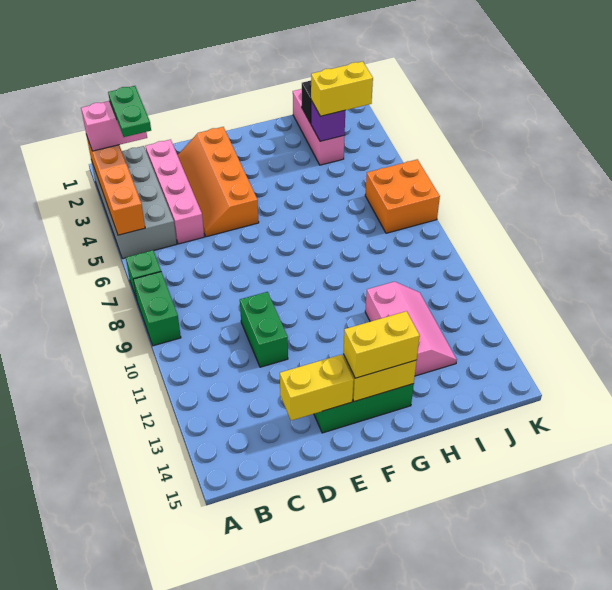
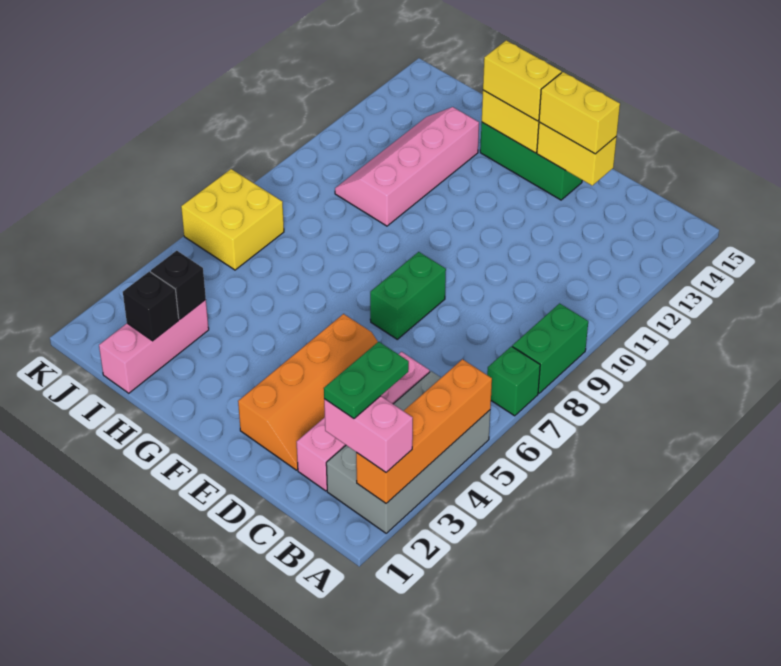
green brick D10:D11 level 1 -> green brick E7:E8 level 1
pink slope H11:I13 level 1 top H -> pink slope H10:I13 level 1 top H
purple brick I3 level 2 -> black brick I3 level 2
yellow brick I3:J3 level 3 -> yellow brick D14:E14 level 3
orange brick J6:K7 level 1 -> yellow brick J6:K7 level 1

